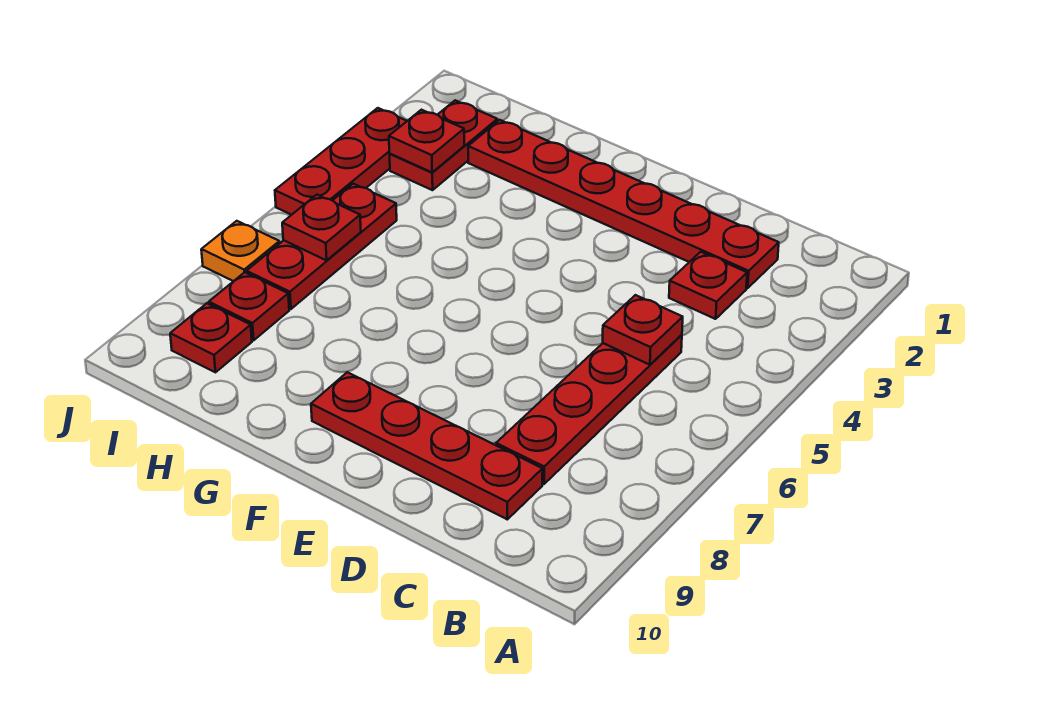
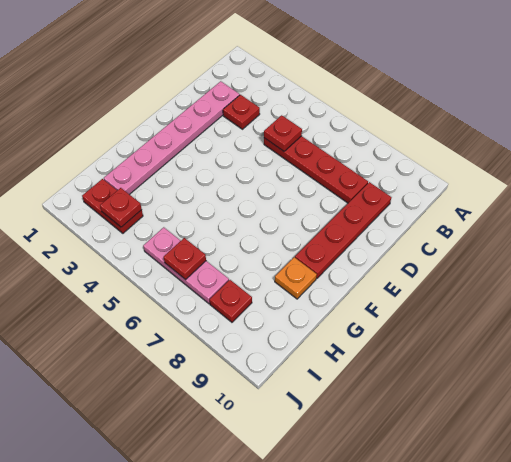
red plate C2:H2 level 1 -> pink plate C2:H2 level 1
red plate I5:I7 level 1 -> pink plate I5:I7 level 1
red plate I9 level 1 -> none
red plate J3:J5 level 1 -> none
orange plate J7 level 1 -> orange plate G9 level 1

